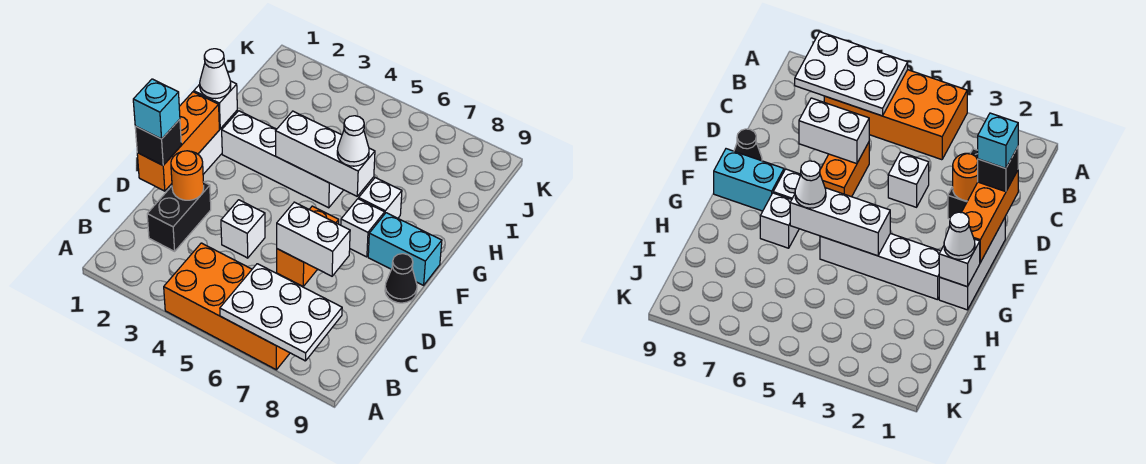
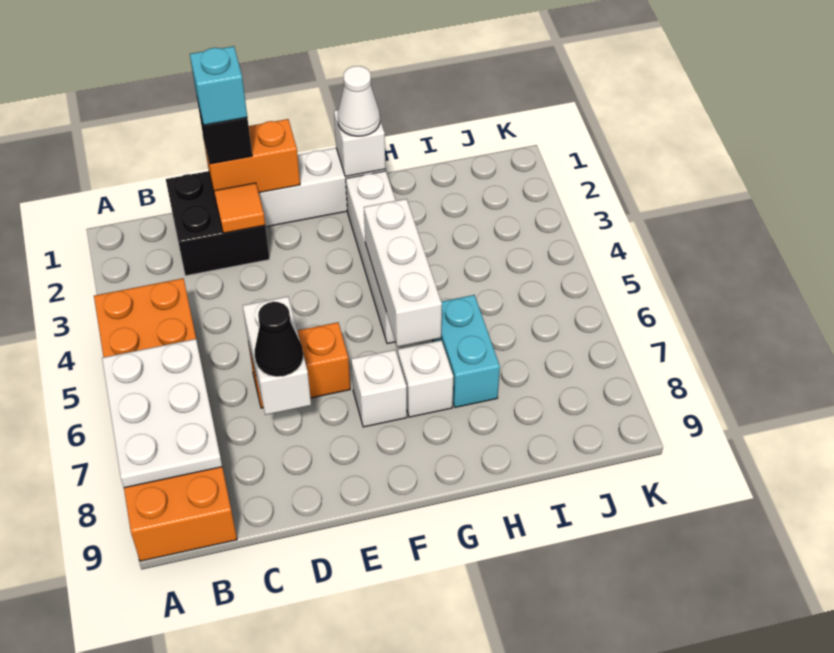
orange brick A4:B7 level 1 -> orange brick A4:B9 level 1
black brick C2:D2 level 1 -> black brick C1:D2 level 1
orange brick D1:F1 level 2 -> orange brick D1:E1 level 2
orange round brick D2 level 2 -> orange tile D2 level 2
white brick D4 level 1 -> none
black cone E9 level 1 -> black cone D7 level 3
cyan brick F8:F9 level 1 -> cyan brick H6:H7 level 1
white cone G6 level 3 -> none

